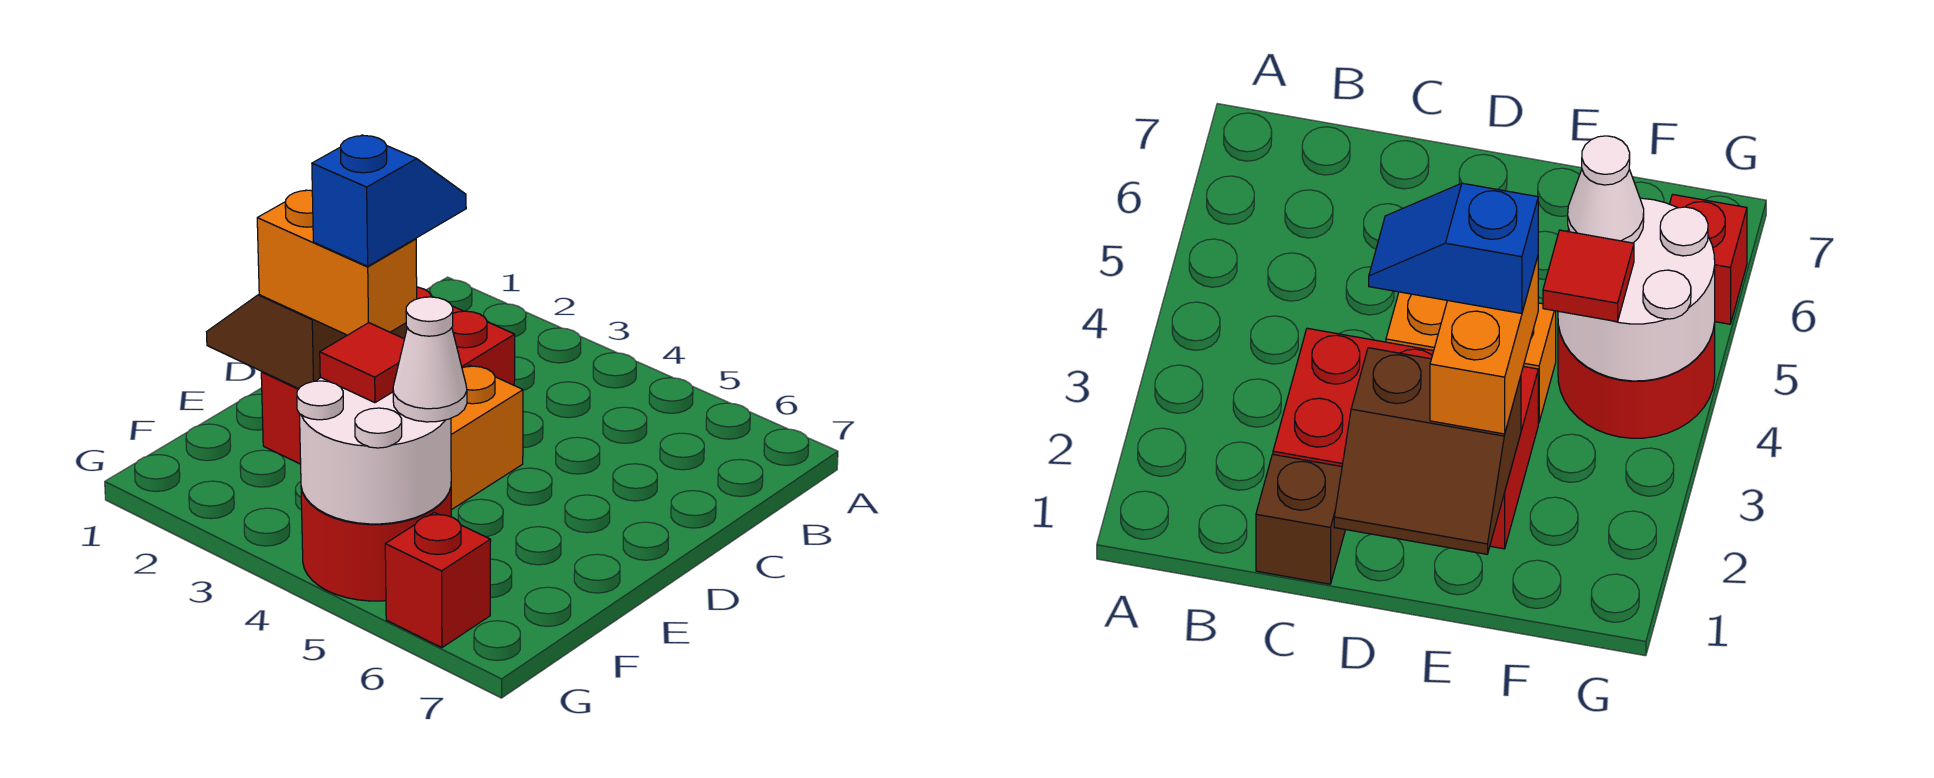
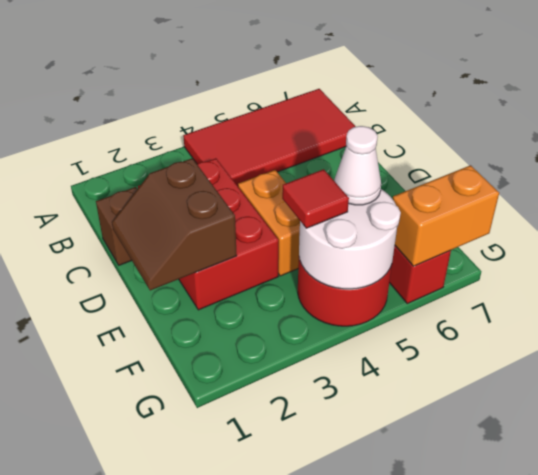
none -> red tile A4:B7 level 1
blue slope D3:E3 level 4 top E -> none
orange brick E2:E3 level 3 -> orange brick G6:G7 level 2

